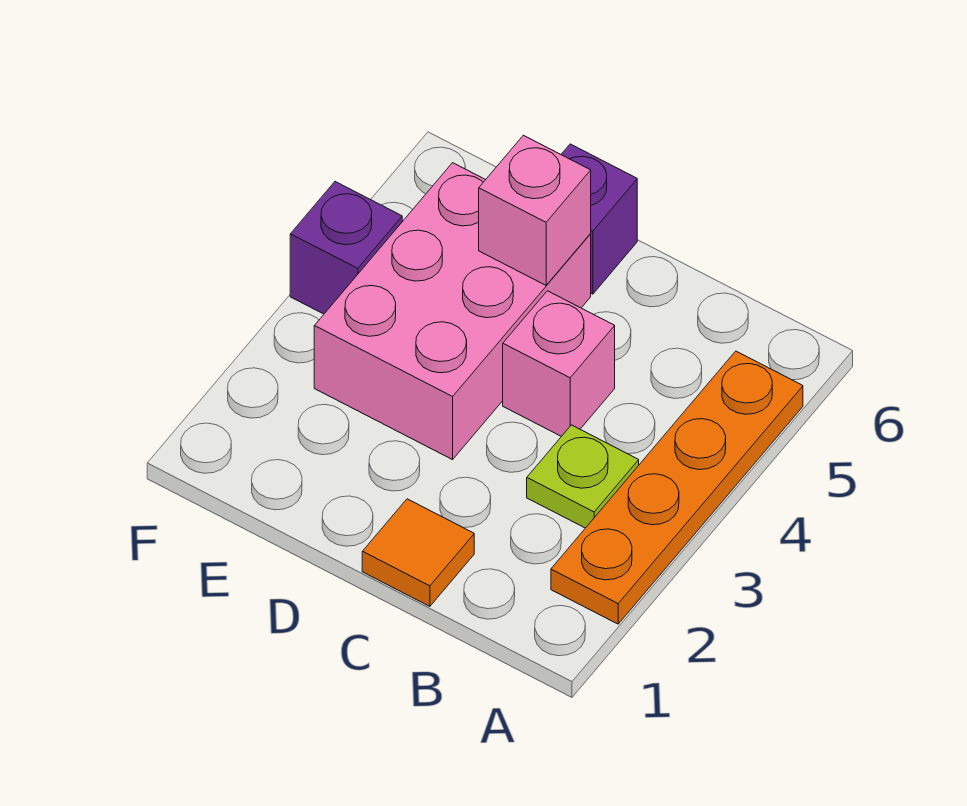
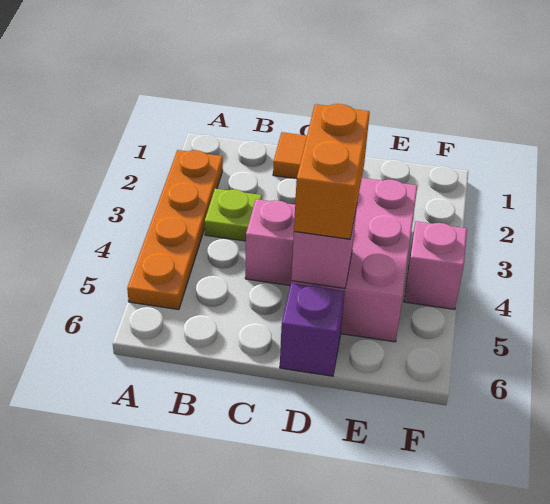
none -> orange brick D4:D5 level 3
purple brick F4 level 1 -> pink brick F4 level 1

